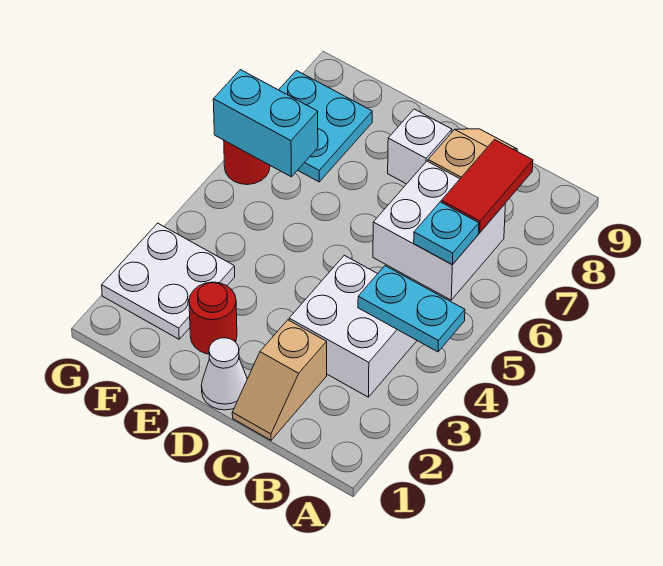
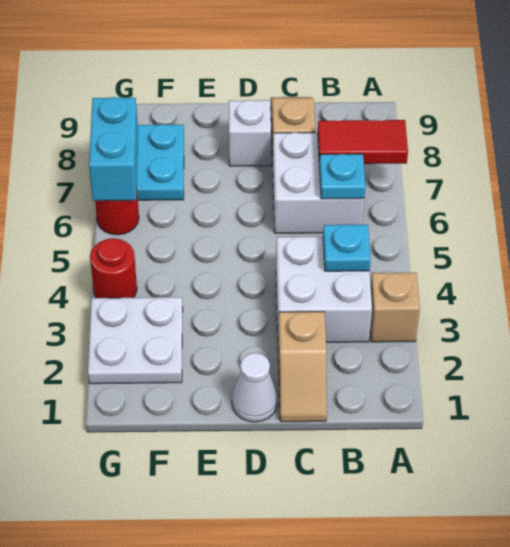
none -> tan brick A3 level 1
cyan plate A4:B4 level 2 -> cyan plate B4 level 2
red tile B7:B8 level 2 -> red tile A7:B7 level 2
red round brick E2 level 1 -> red round brick G4 level 1
cyan brick F6:G6 level 2 -> cyan brick G6:G7 level 2

